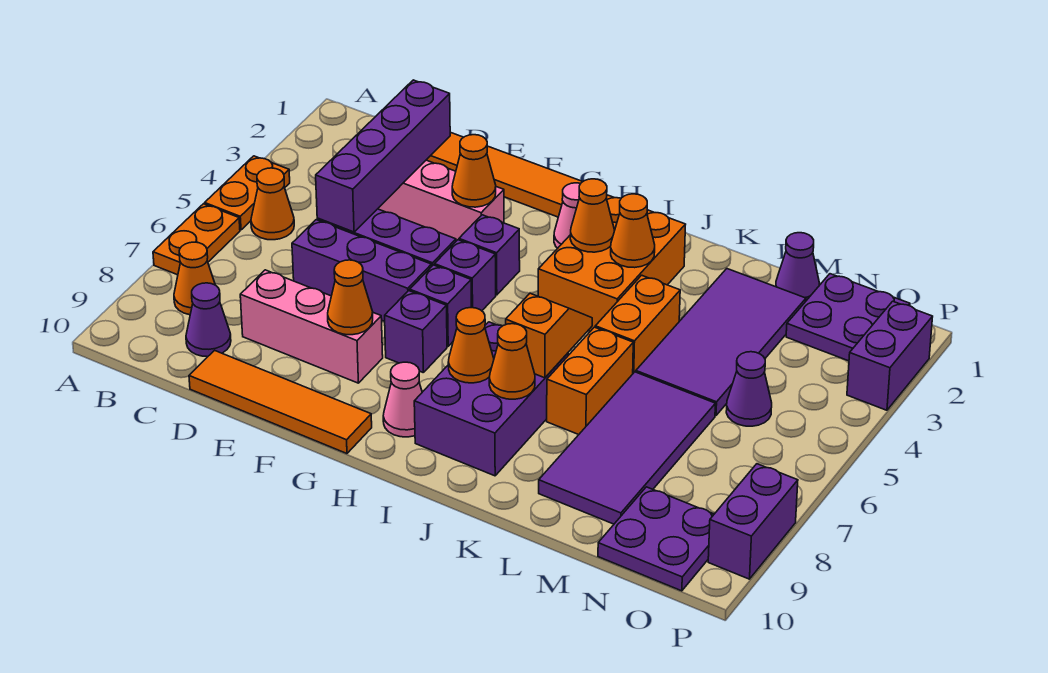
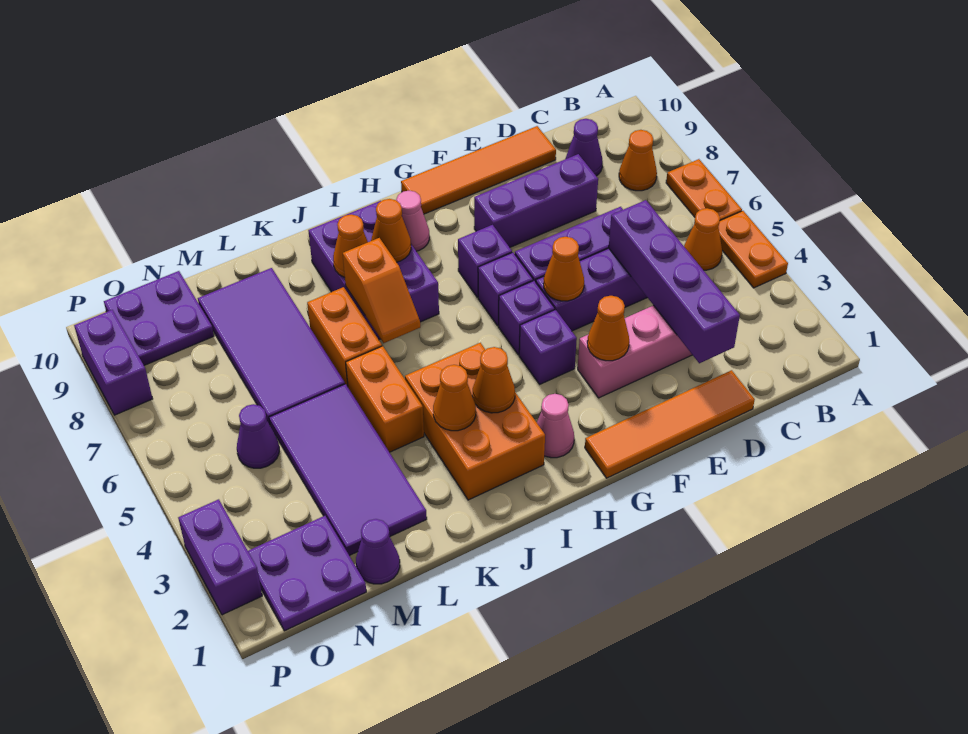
pink brick D8:F8 level 1 -> purple brick D8:F8 level 1
orange cone F8 level 2 -> orange cone F5 level 2

